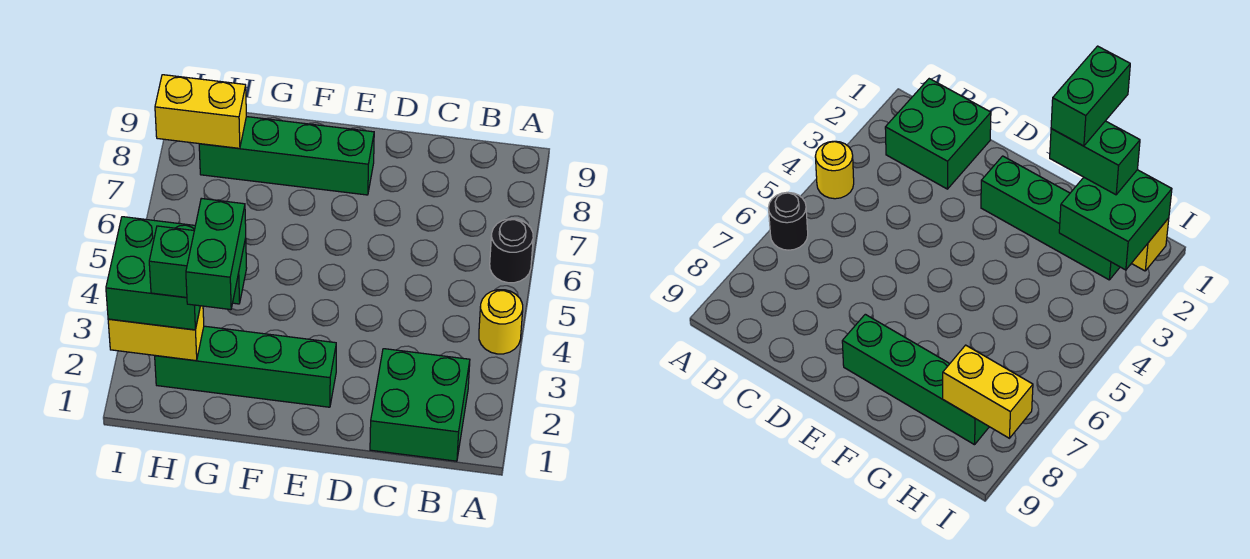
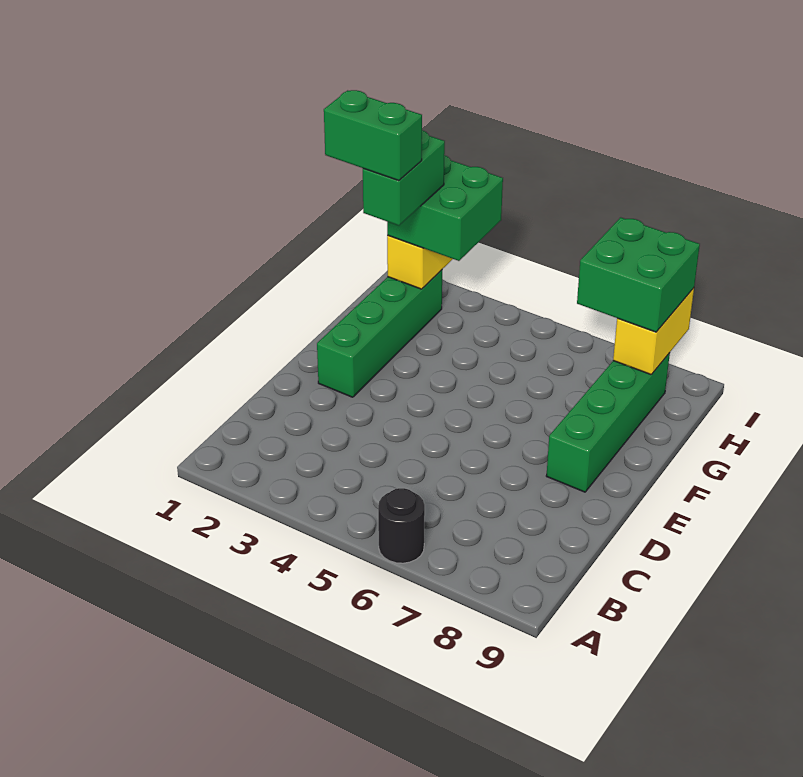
yellow round brick A4 level 1 -> none
green brick B1:C2 level 1 -> green brick H7:I8 level 3

